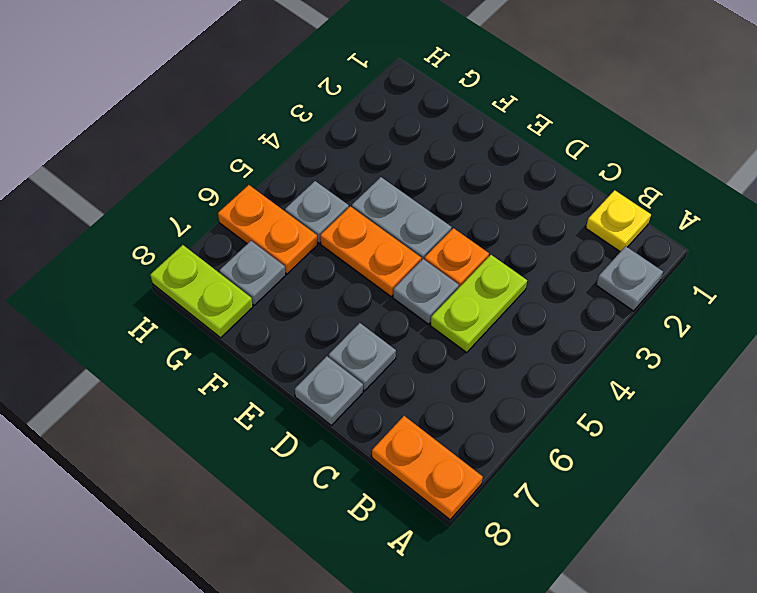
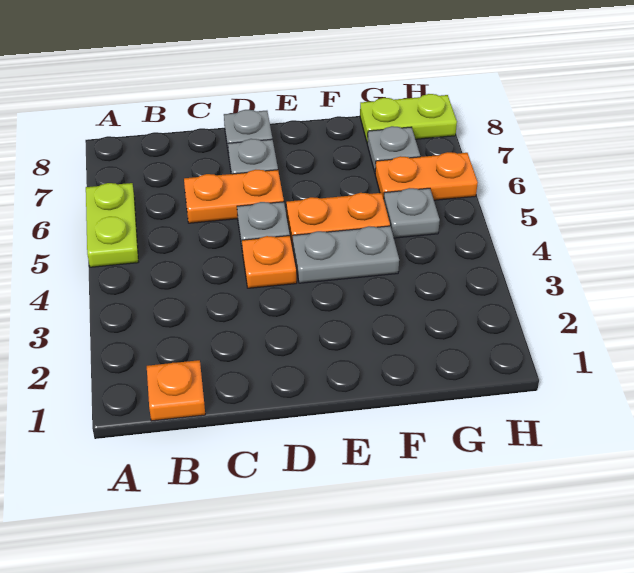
grey plate A2 level 1 -> none
orange plate A8:B8 level 1 -> orange plate C6:D6 level 1
yellow plate B1 level 1 -> orange plate B1 level 1
lime plate C4:C5 level 1 -> lime plate A5:A6 level 1

